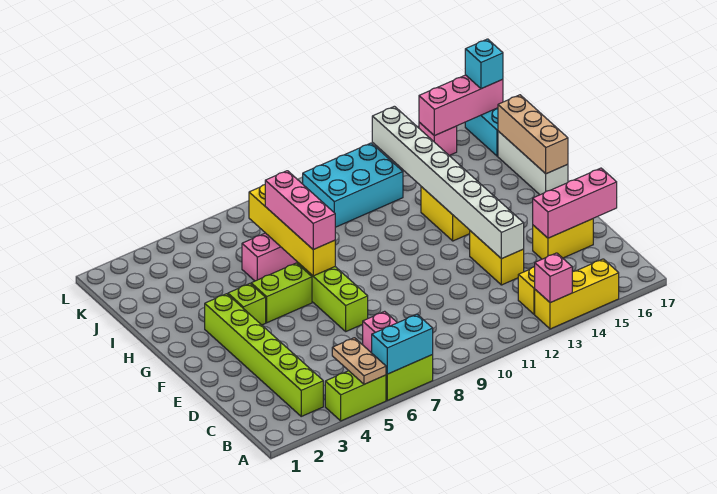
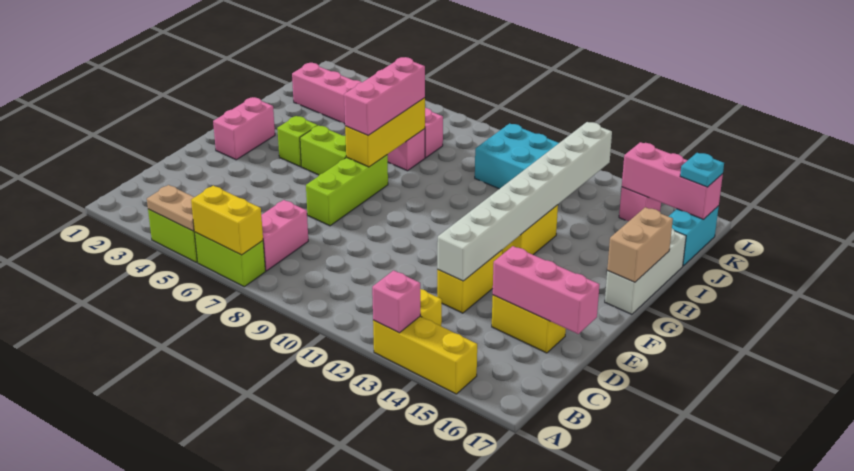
tan plate A5:B5 level 2 -> tan plate A4:A5 level 2
cyan brick A6:A7 level 2 -> yellow brick A6:A7 level 2
lime brick B3:G3 level 1 -> none
none -> pink brick F2:G2 level 1
yellow brick G7:J7 level 2 -> yellow brick G7:I7 level 2
tan brick G17:I17 level 2 -> tan brick G17:H17 level 2
none -> pink brick J2:J7 level 1
cyan brick K17 level 3 -> cyan plate K17 level 3

